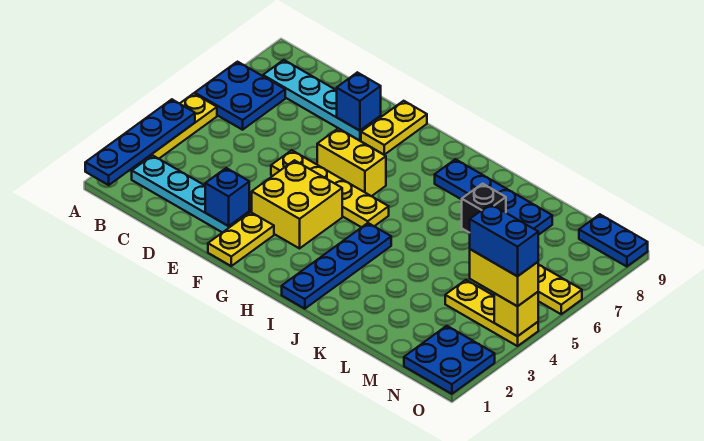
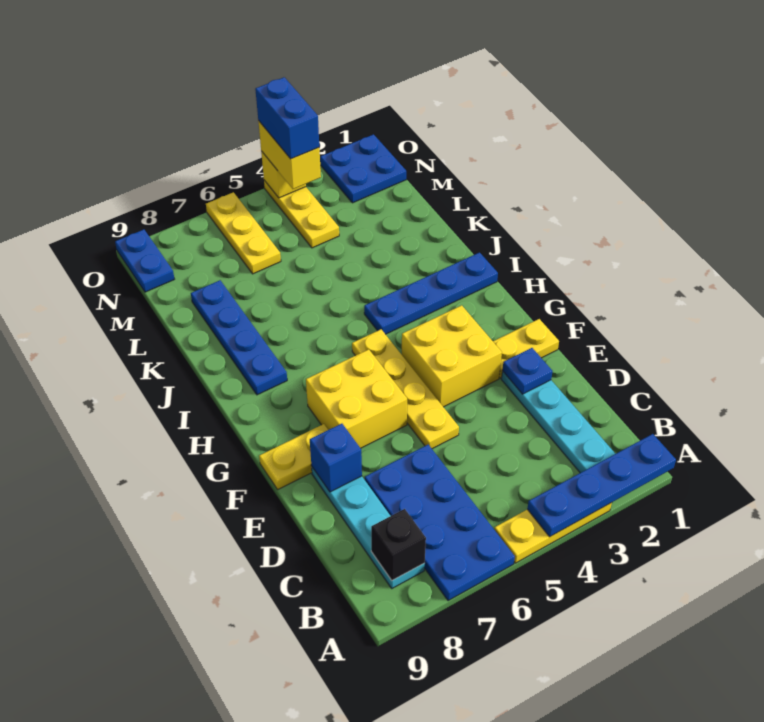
blue plate A6:B7 level 1 -> blue plate A6:D7 level 1
blue brick E2 level 2 -> blue plate E2 level 2
yellow brick F6:G6 level 1 -> yellow brick F6:G7 level 1
black brick K7 level 1 -> black brick B8 level 2

